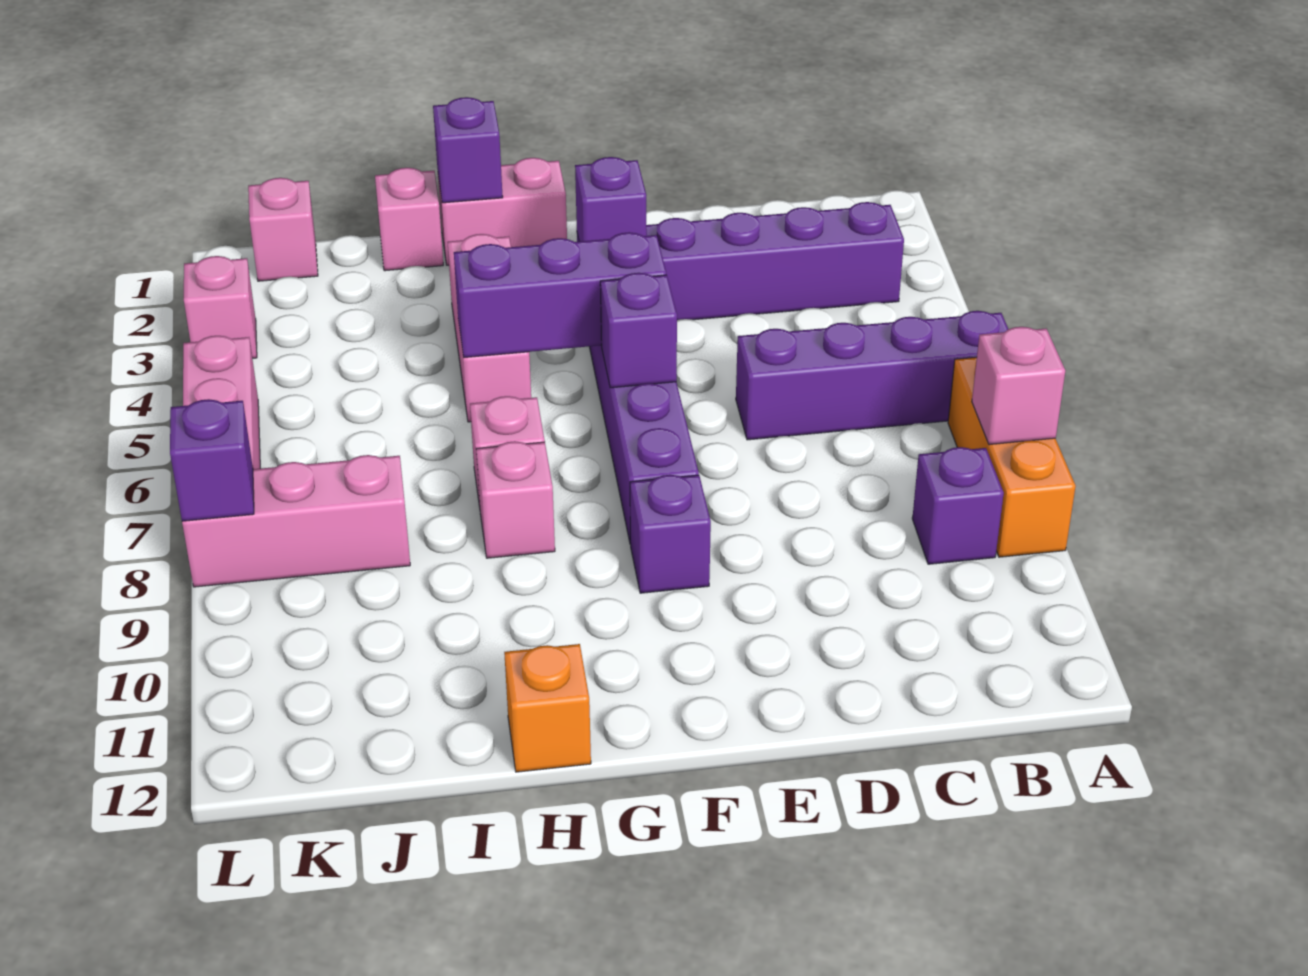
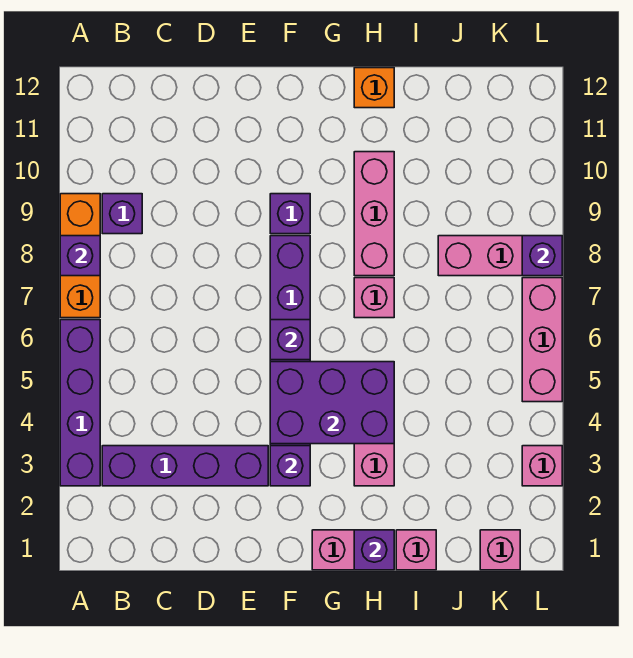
purple brick A6:D6 level 1 -> purple brick A3:A6 level 1
pink brick A8 level 2 -> purple brick A8 level 2
purple brick F5:H5 level 2 -> purple brick F4:H5 level 2
pink brick H8 level 1 -> pink brick H8:H10 level 1

